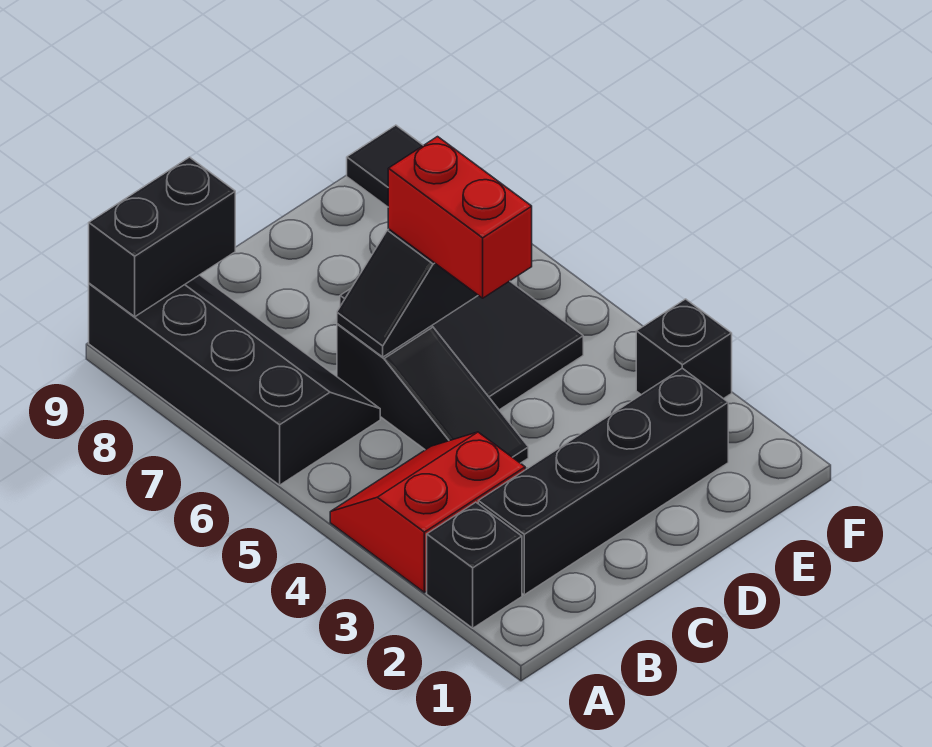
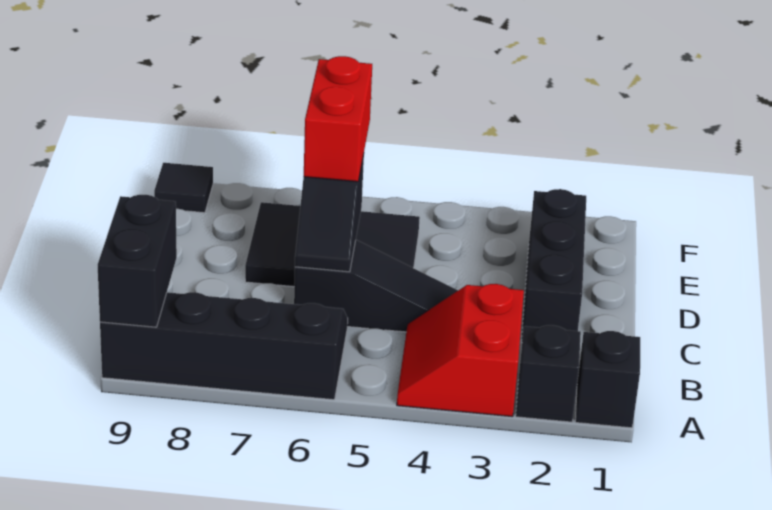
black brick B2:E2 level 1 -> black brick C2:E2 level 1
red brick D5:D6 level 3 -> red brick D6:E6 level 3
black brick F3 level 1 -> black brick A1 level 1

